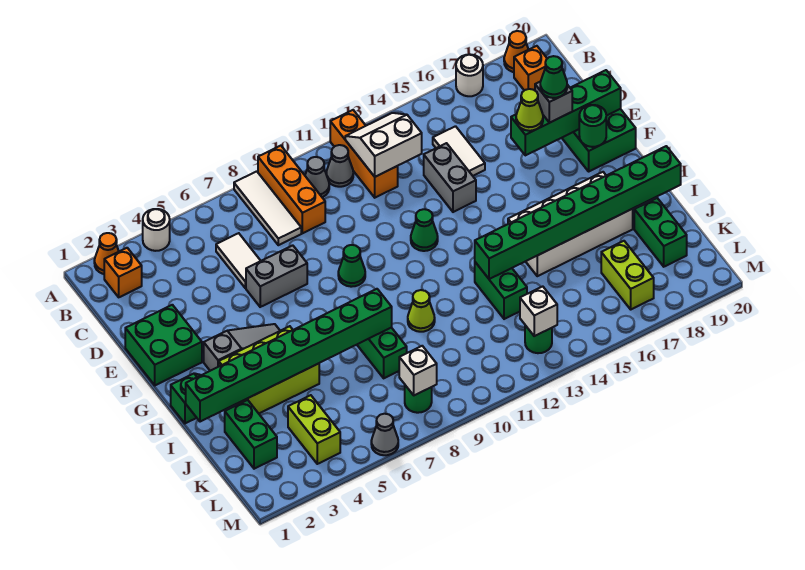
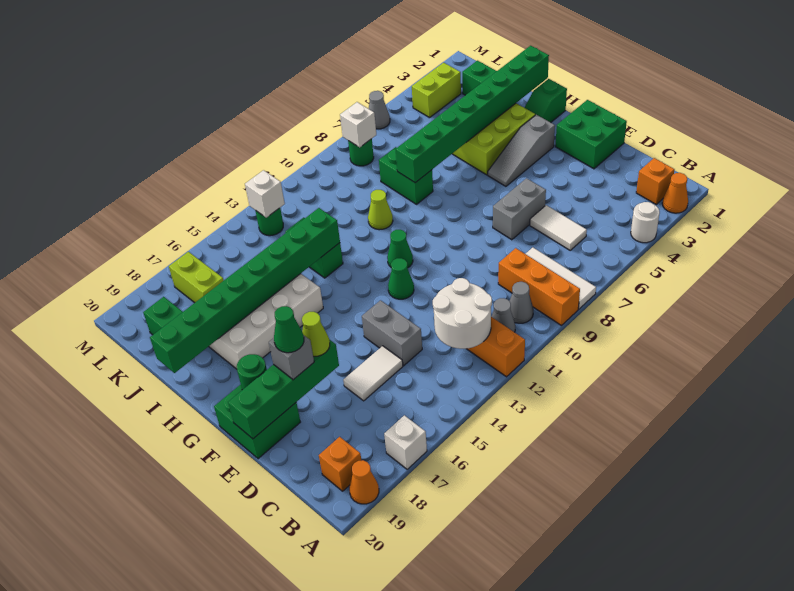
white round brick A17 level 1 -> white brick A17 level 1
white slope B12:C13 level 2 top C -> white round brick B12:C13 level 2
white tile C15:D15 level 1 -> white tile D15:D16 level 1
green cone F9 level 1 -> green cone G11 level 1
lime brick K4:L4 level 1 -> lime brick L3:L4 level 1

